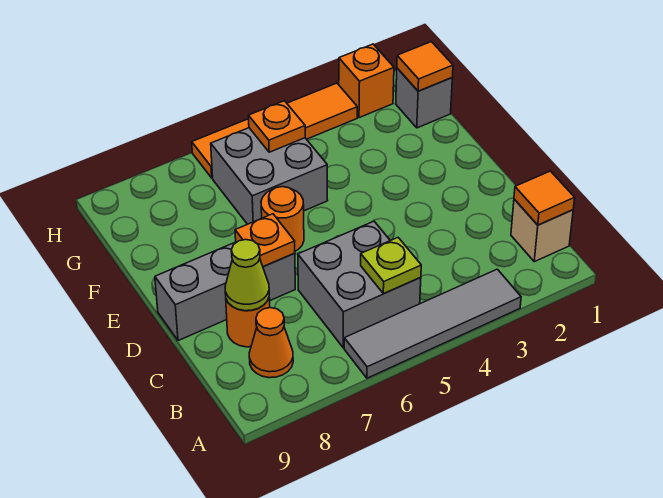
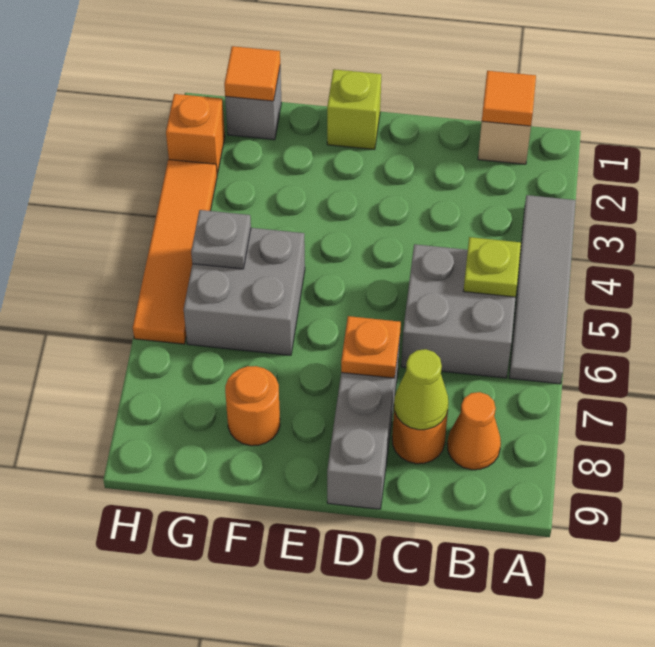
none -> lime brick E1 level 1
orange round brick E6 level 1 -> orange round brick F8 level 1
orange plate G5 level 2 -> grey plate G5 level 2

